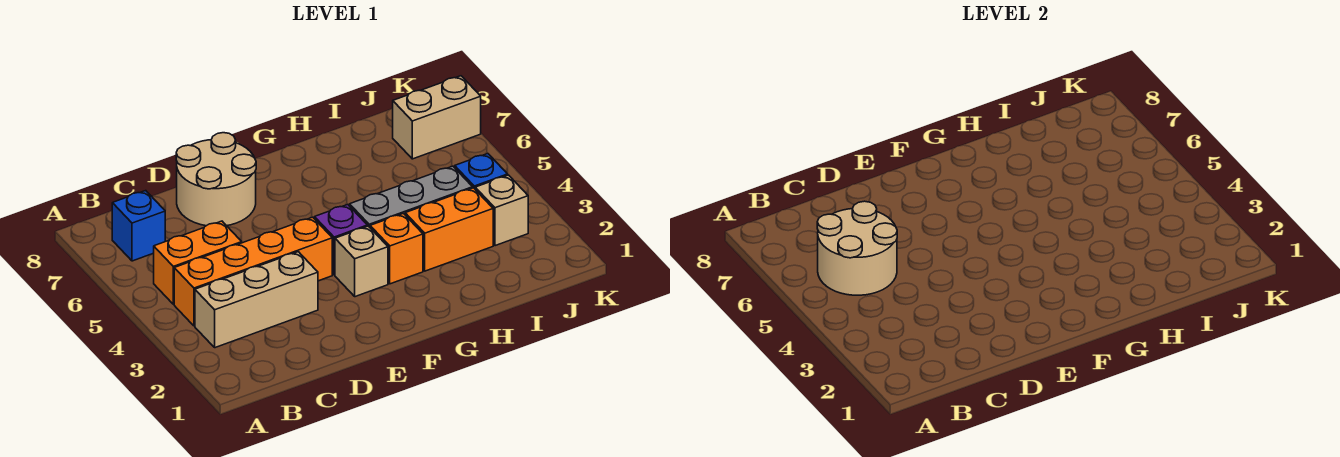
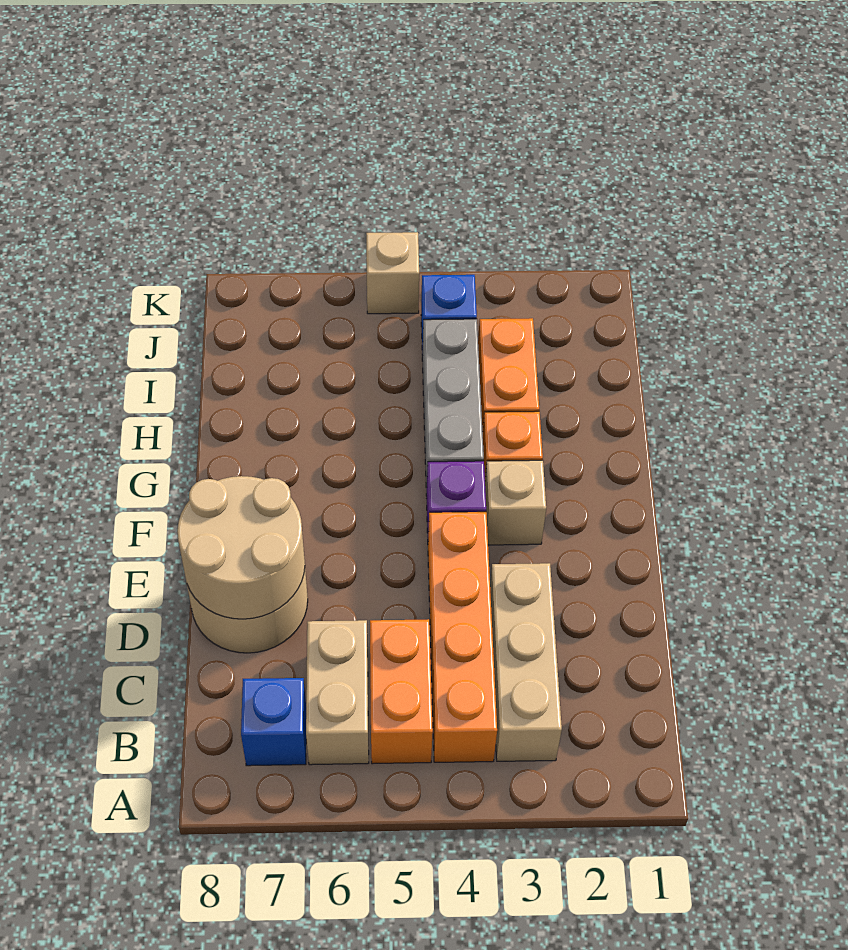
tan round brick B5:C6 level 2 -> tan round brick D7:E8 level 2
tan brick J3 level 1 -> tan brick K5 level 1
tan brick J7:K7 level 1 -> tan brick B6:C6 level 1

